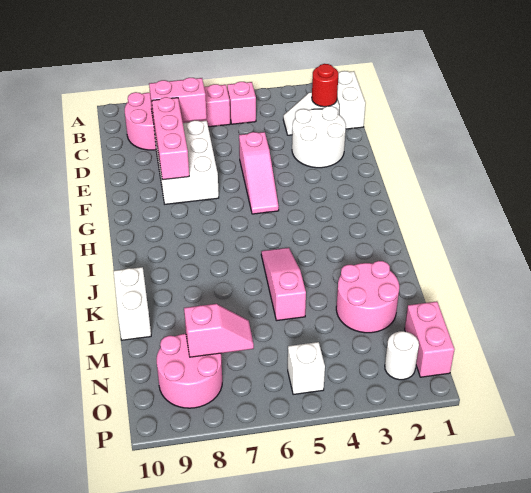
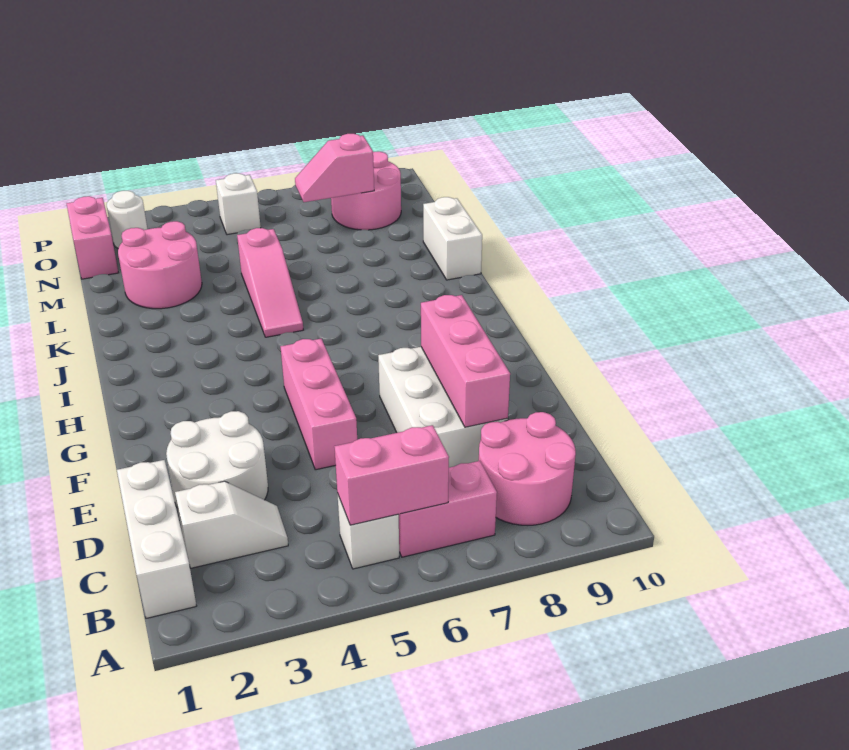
white brick B1:C1 level 1 -> white brick B1:D1 level 1
pink brick B5 level 1 -> white brick B5 level 1
red round brick C2 level 2 -> none
pink brick C7:C8 level 2 -> pink brick B5:B6 level 2
pink slope E5:G5 level 1 top E -> pink brick E5:G5 level 1

